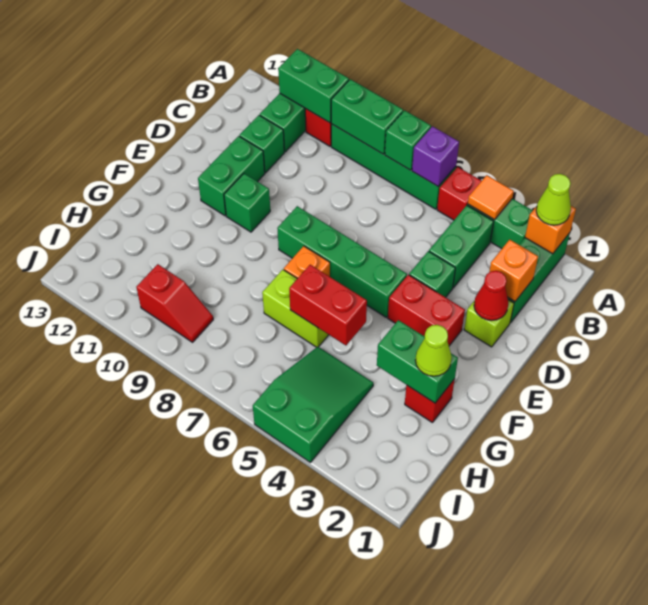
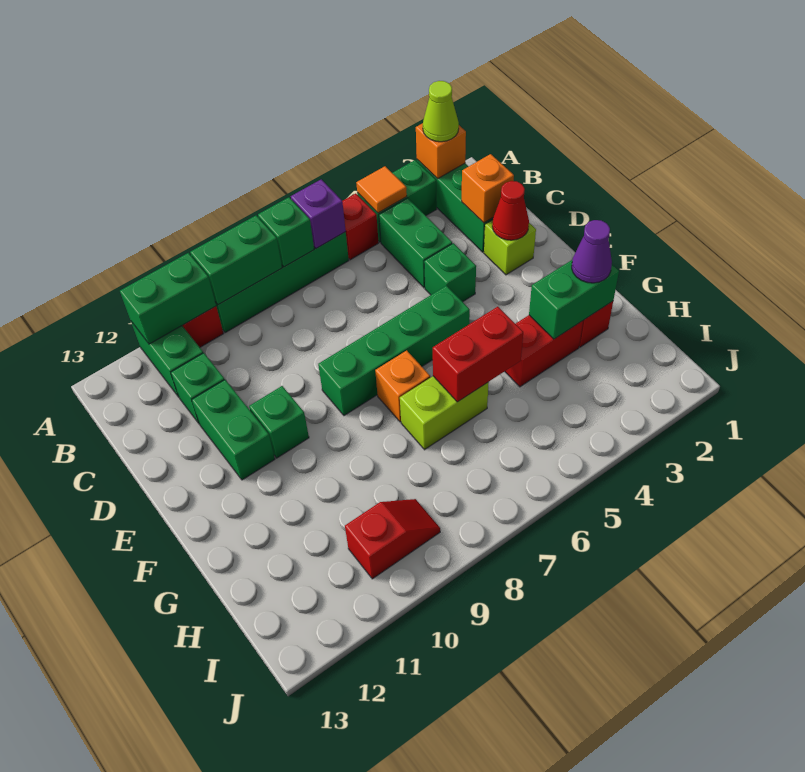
red brick E3:E4 level 1 -> red brick G3:G4 level 1
lime cone G2 level 3 -> purple cone G2 level 3
green slope H4:J5 level 1 top J -> none

